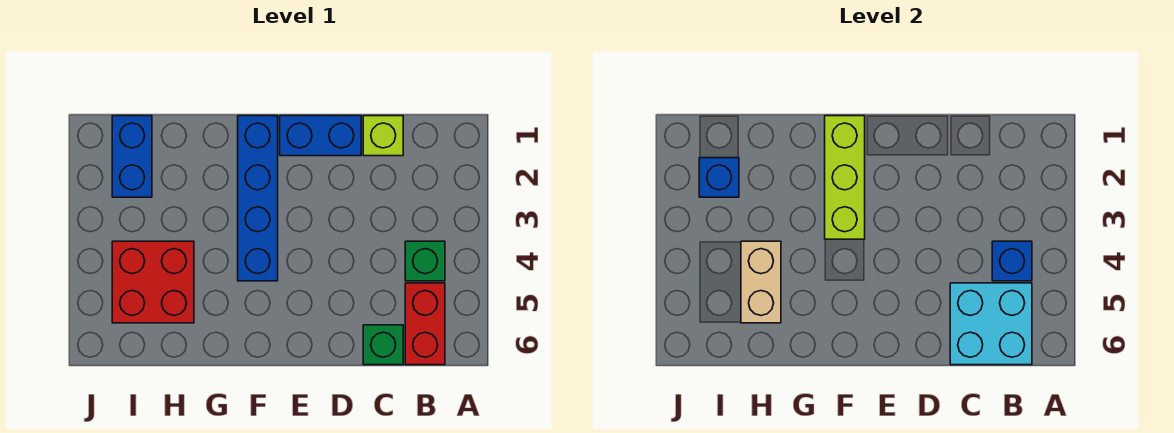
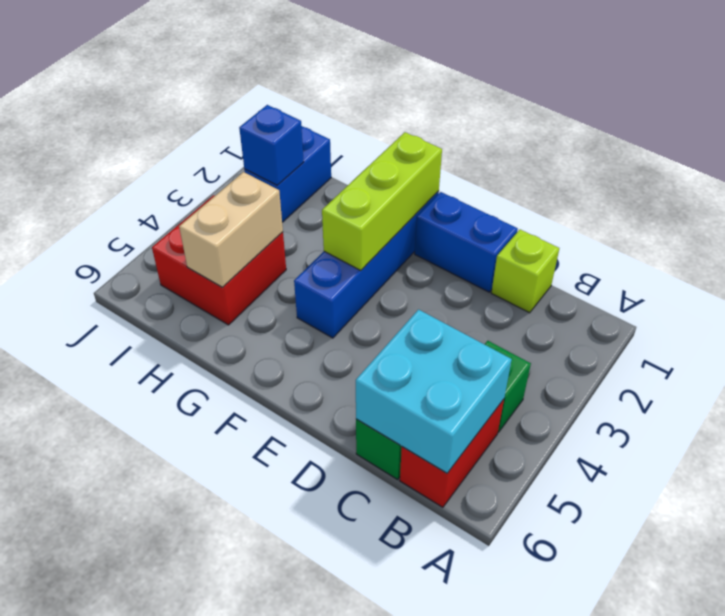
blue brick B4 level 2 -> none

